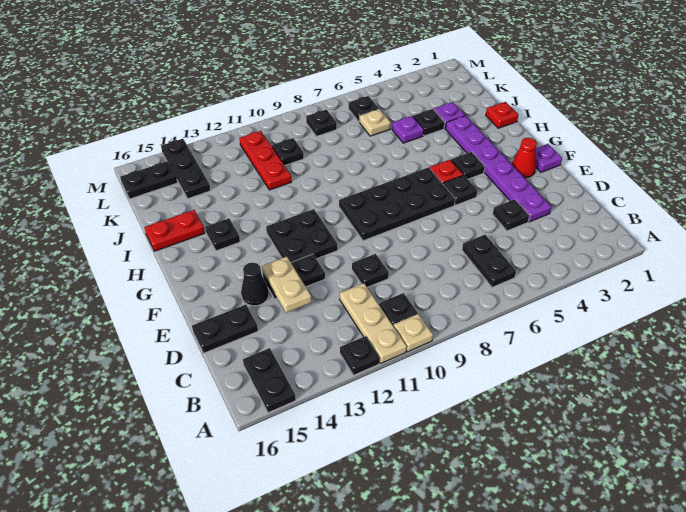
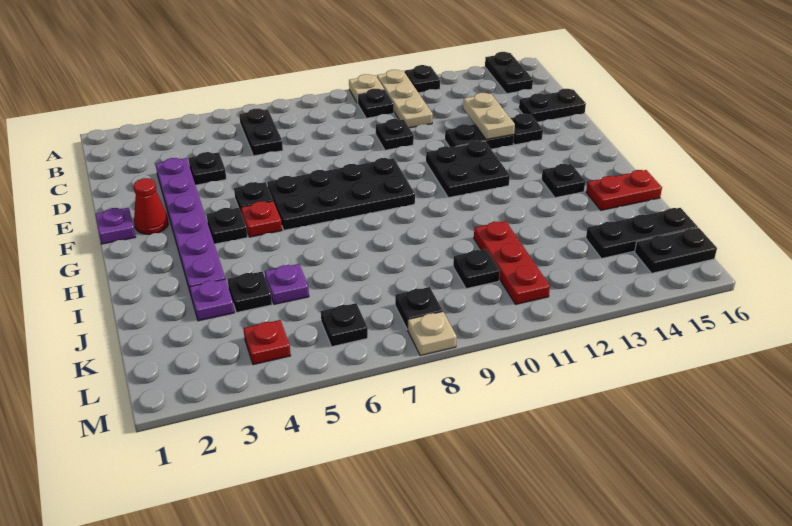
black cone E14 level 1 -> black plate E14 level 1
red plate I1 level 1 -> red plate L4 level 1
tan plate K6 level 1 -> tan plate M8 level 1
black plate K14:M14 level 1 -> black plate K14:K16 level 1

